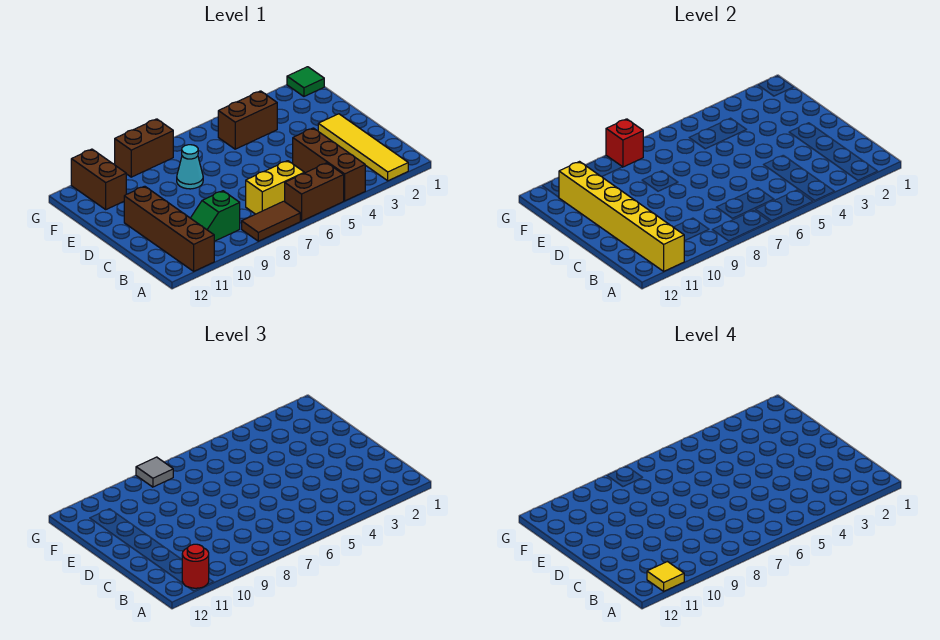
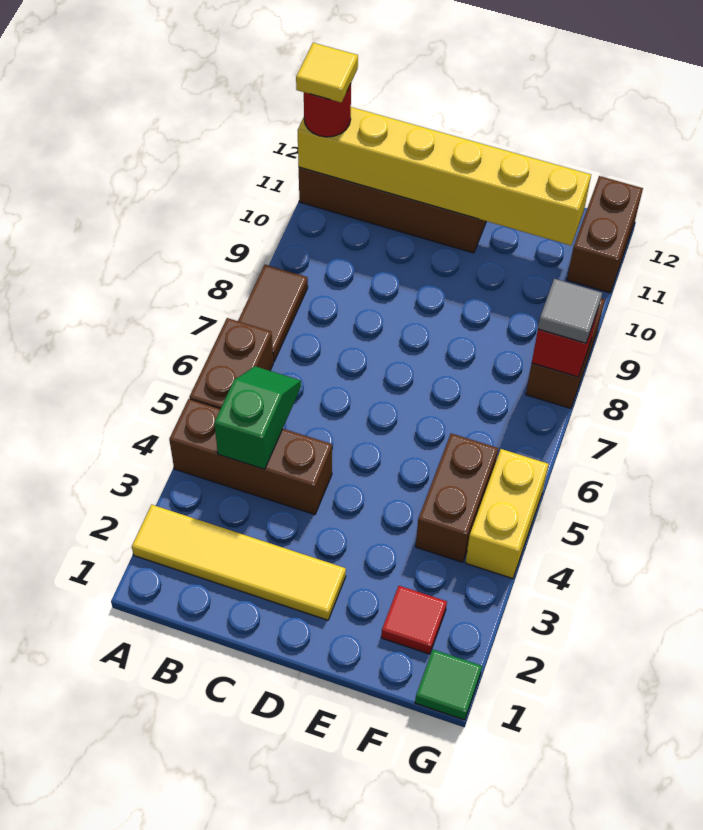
yellow brick B6:B7 level 1 -> yellow brick G4:G5 level 1
green slope B9:B10 level 1 top 9 -> green slope B4:B5 level 2 top 4
cyan cone E8 level 1 -> none
none -> red tile F2 level 1
brown brick F11:G11 level 1 -> brown brick G11:G12 level 1

